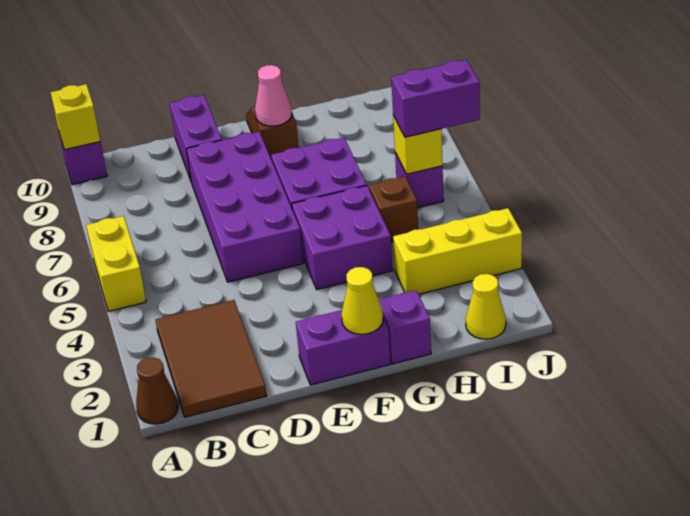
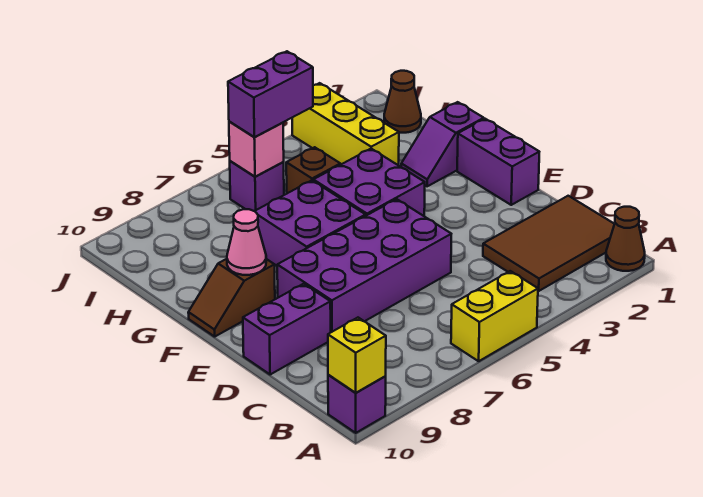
yellow cone F1 level 2 -> none
yellow cone I1 level 1 -> brown cone I1 level 1
yellow brick I6 level 2 -> pink brick I6 level 2
purple brick I6:J6 level 3 -> purple brick I5:I6 level 3

